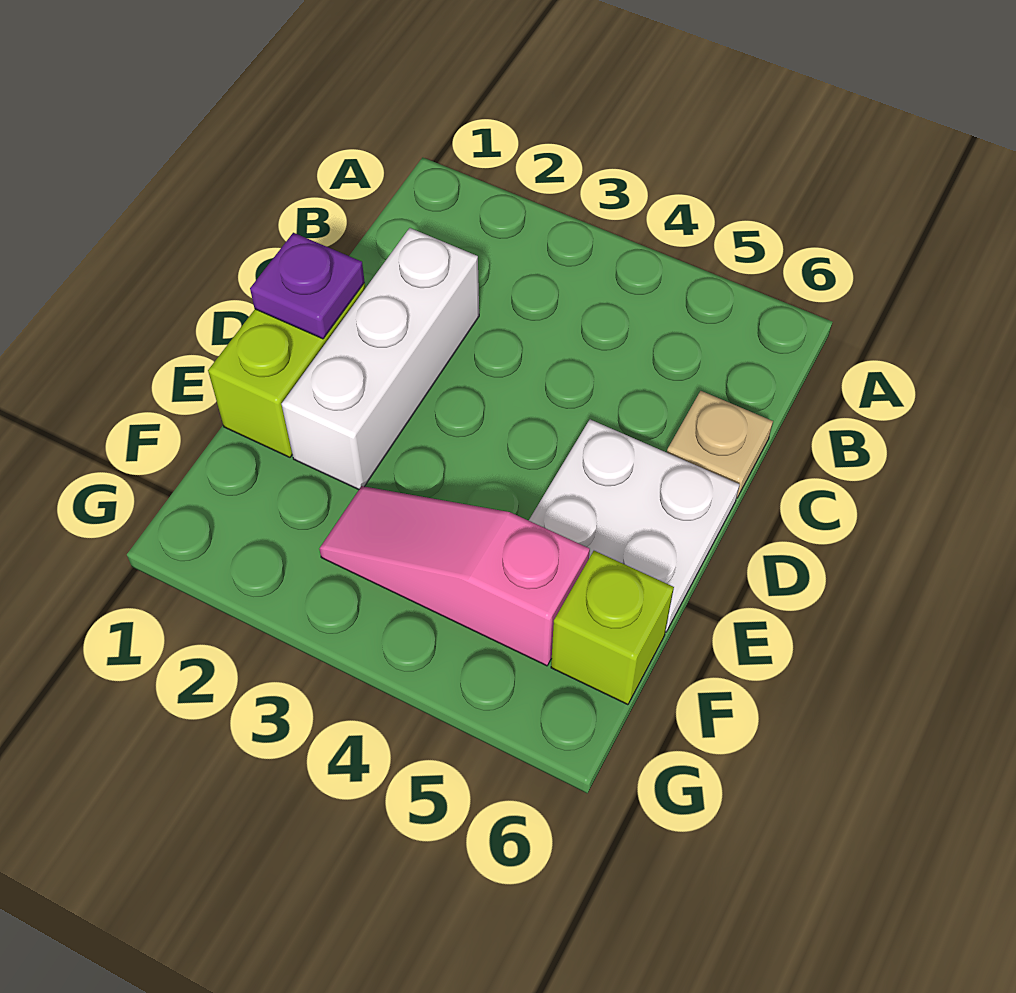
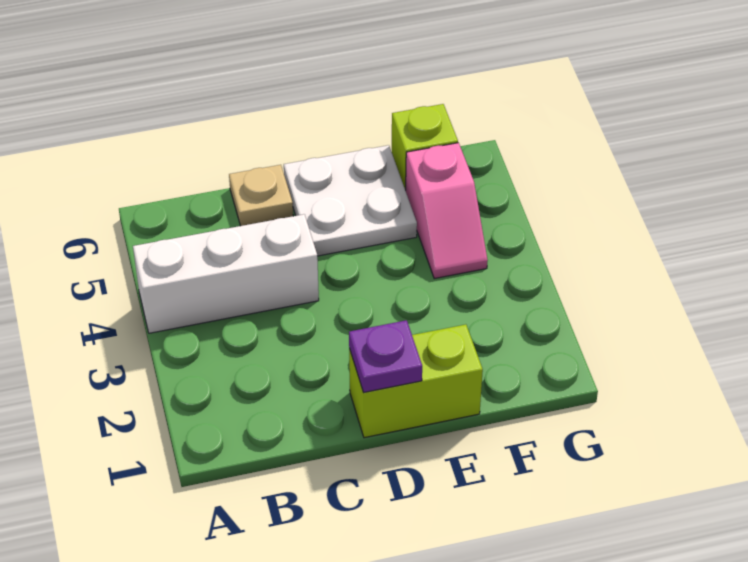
white brick C2:E2 level 1 -> white brick A4:C4 level 1
pink slope F3:F5 level 1 top 5 -> pink slope F4:F5 level 1 top 5

